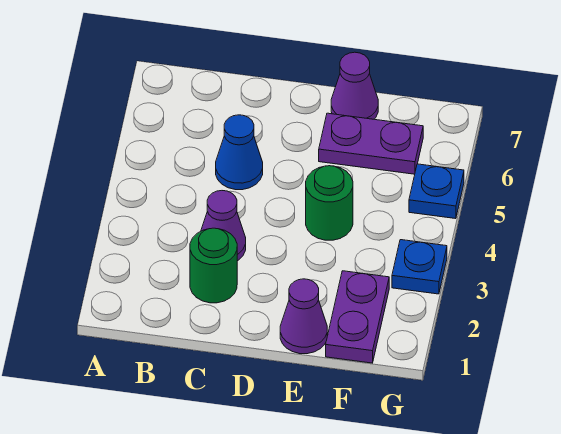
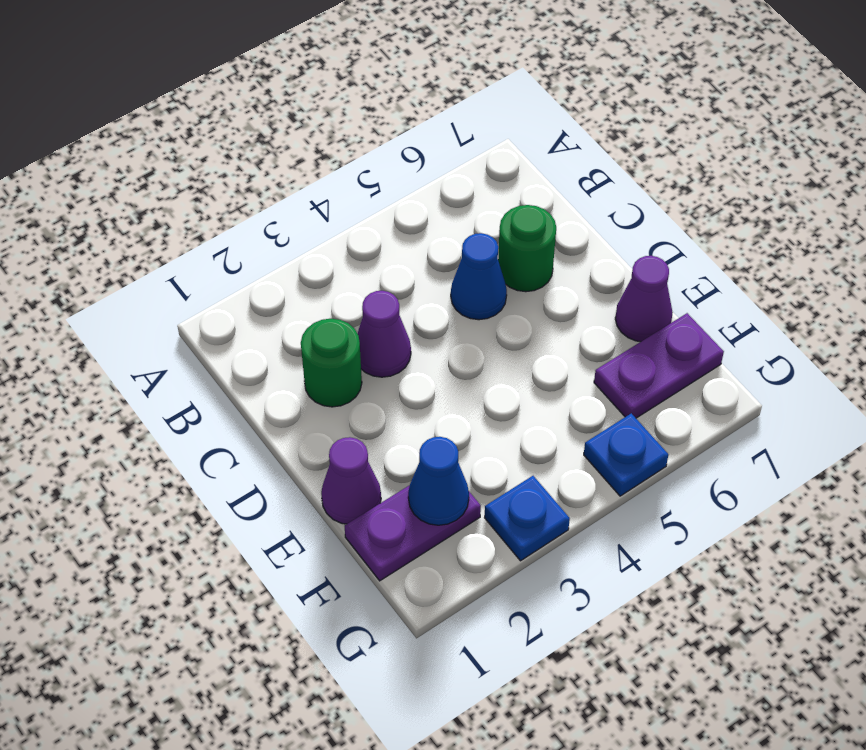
green round brick E4 level 1 -> green round brick C6 level 1
purple plate E6:F6 level 1 -> purple plate F6:F7 level 1
none -> blue cone F2 level 2

